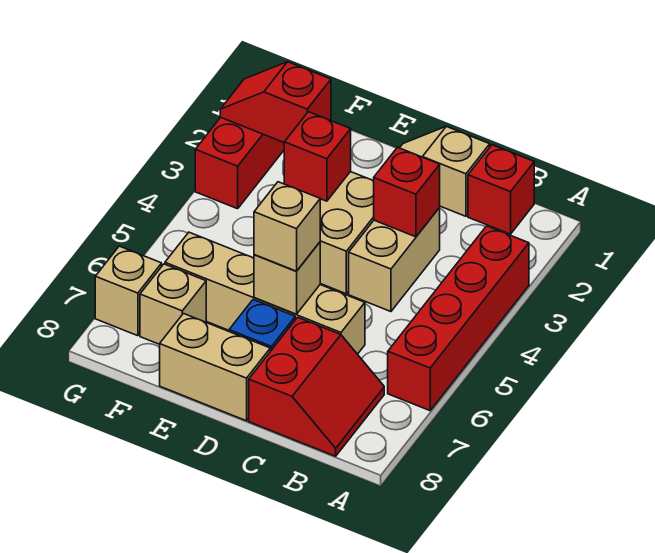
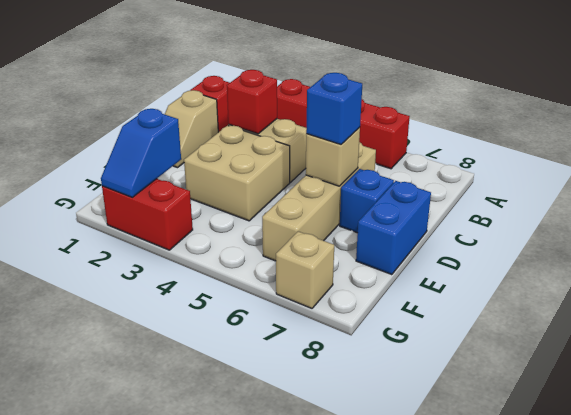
red slope B7:C8 level 1 top C -> none
tan brick D6 level 3 -> blue brick D6 level 3
tan brick D8:E8 level 1 -> blue brick D8:E8 level 1
red brick E3 level 2 -> none
red slope F2:G2 level 2 top F -> blue slope F2:G2 level 2 top F
tan brick F7 level 1 -> none

